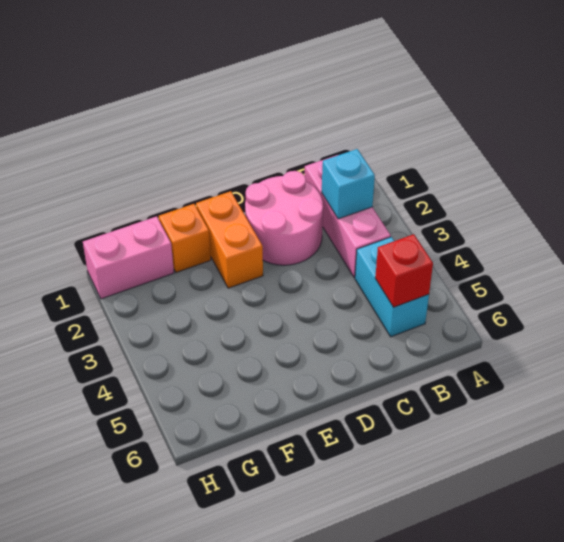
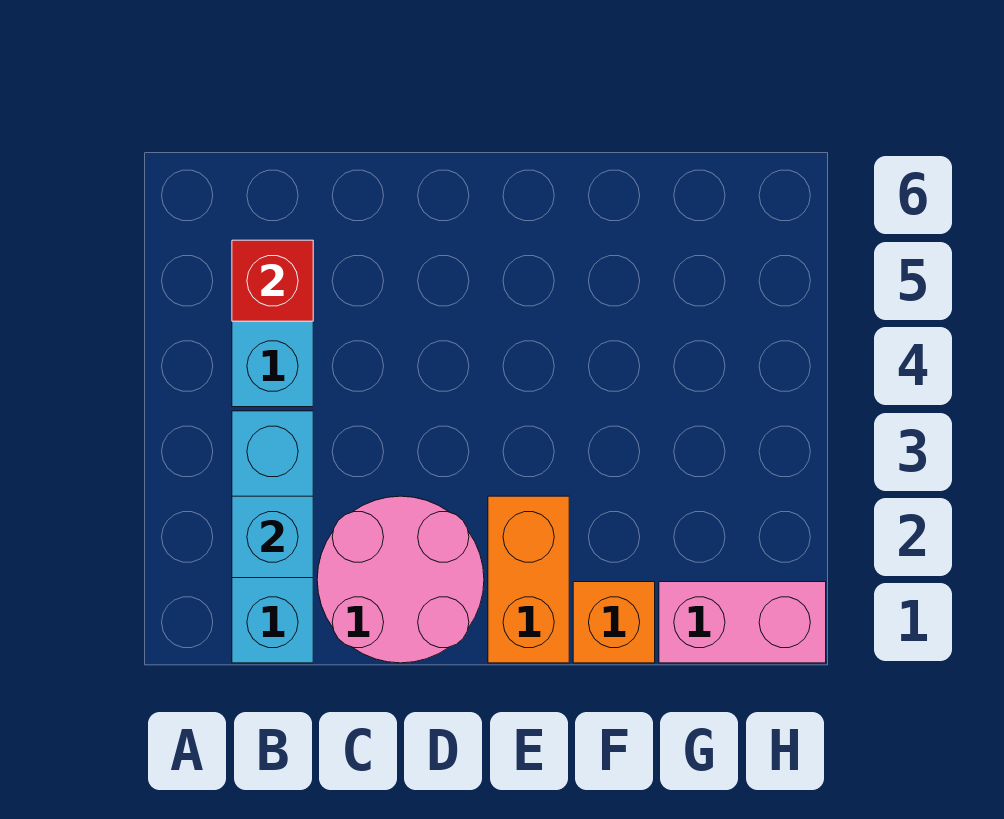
pink brick B1:B3 level 1 -> cyan brick B1:B3 level 1

